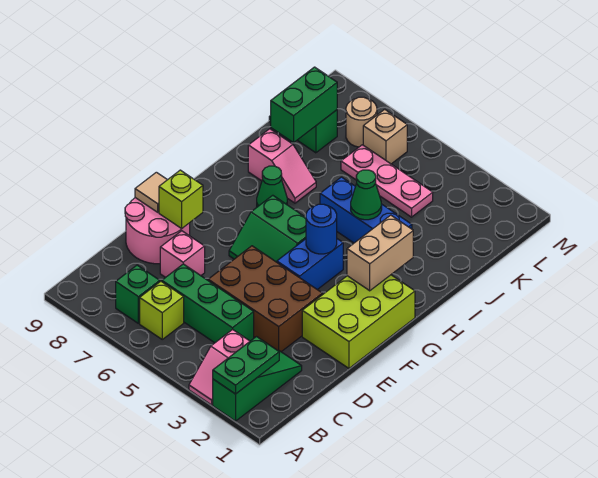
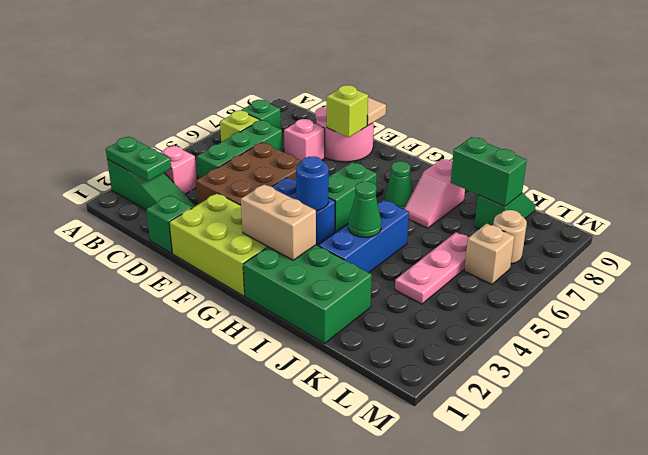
none -> green brick D1 level 1
none -> green brick H1:J2 level 1

